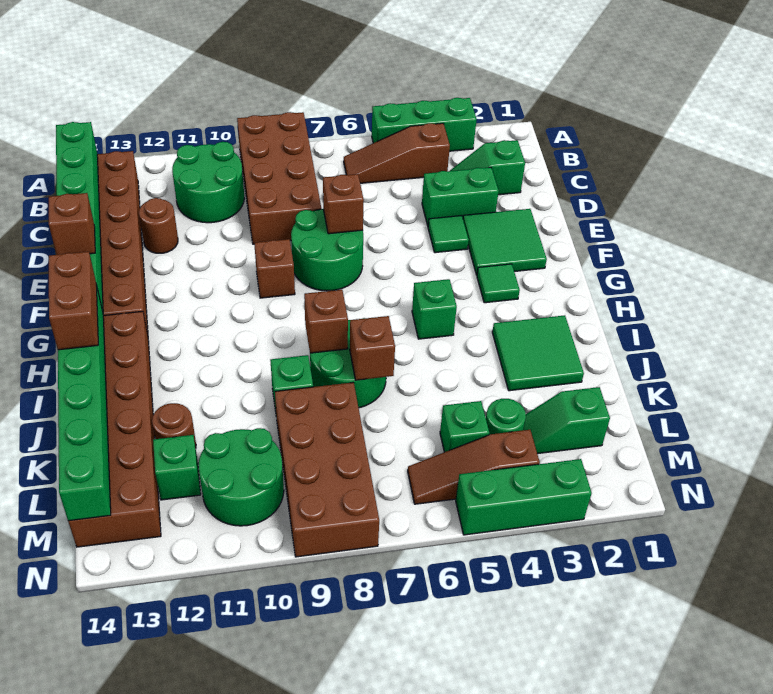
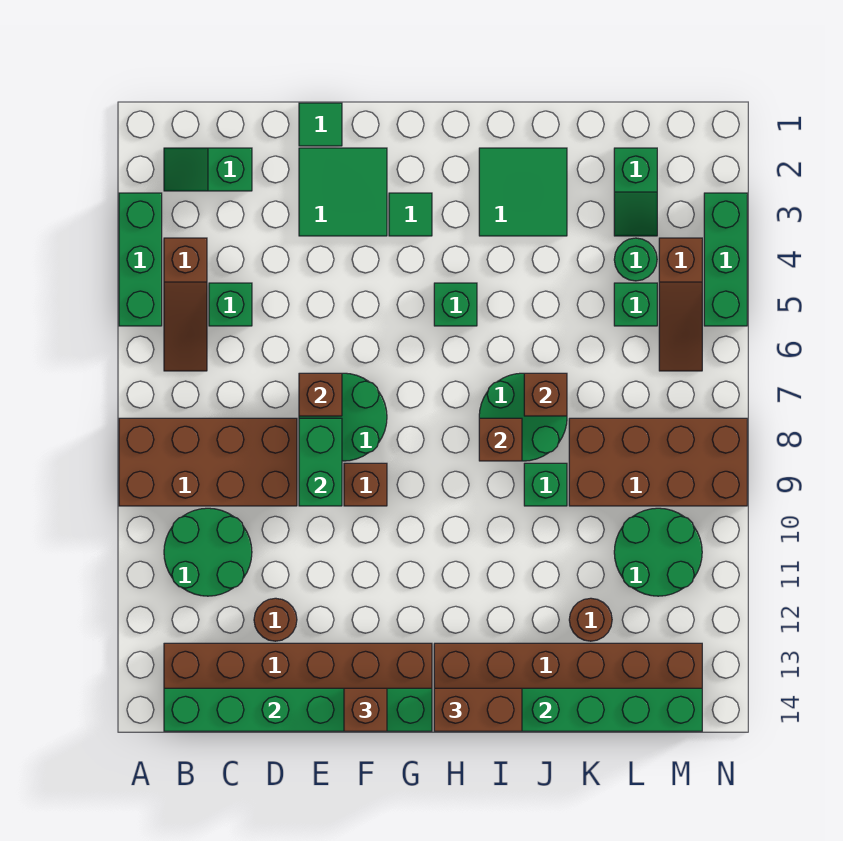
green slope C2:C3 level 1 top 2 -> green slope B2:C2 level 1 top C
green brick D3:D4 level 1 -> green brick E8:E9 level 2
green tile E4 level 1 -> green tile E1 level 1
green brick L12 level 1 -> green brick C5 level 1

